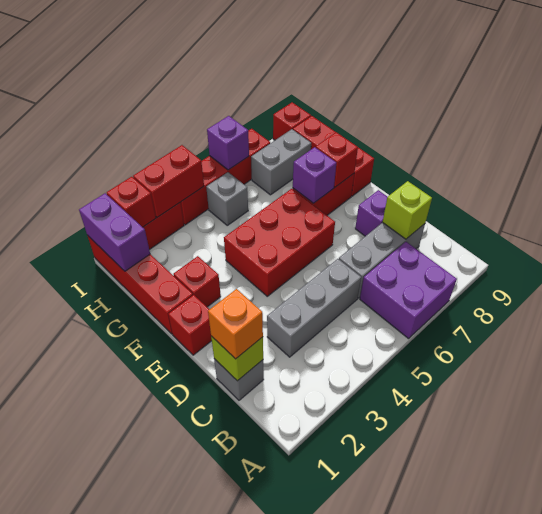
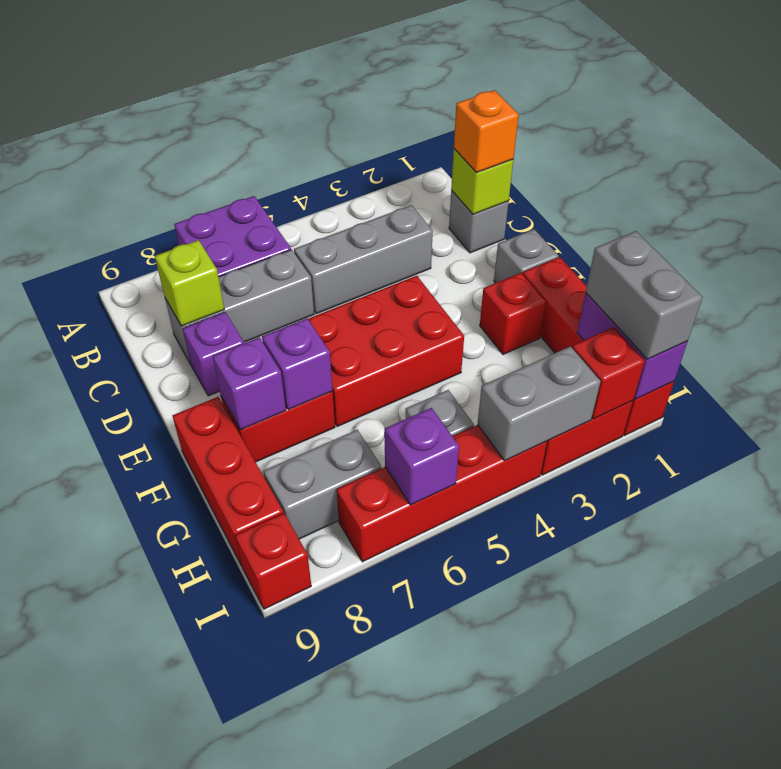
red brick E1 level 1 -> grey brick E1 level 1
red brick F8 level 2 -> purple brick F8 level 2
none -> grey brick H1:I1 level 3
red brick I3:I4 level 2 -> grey brick I3:I4 level 2

